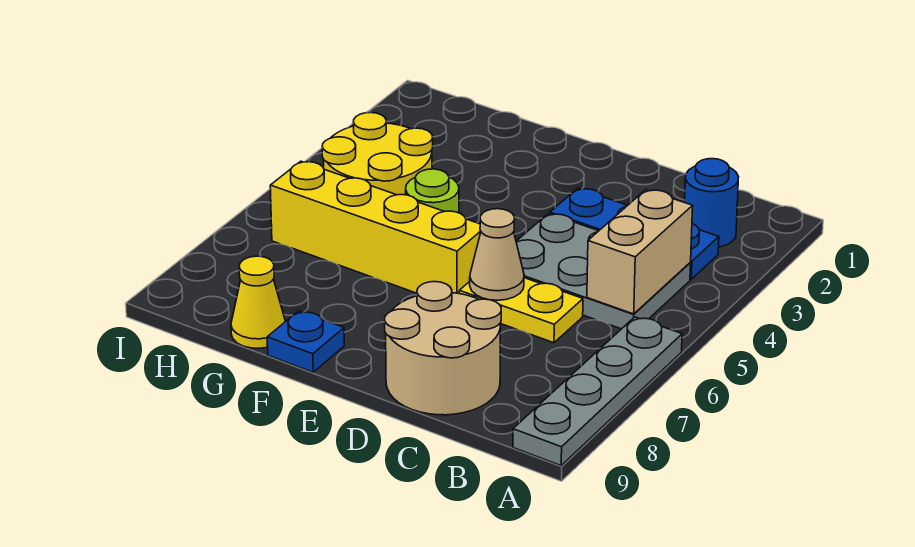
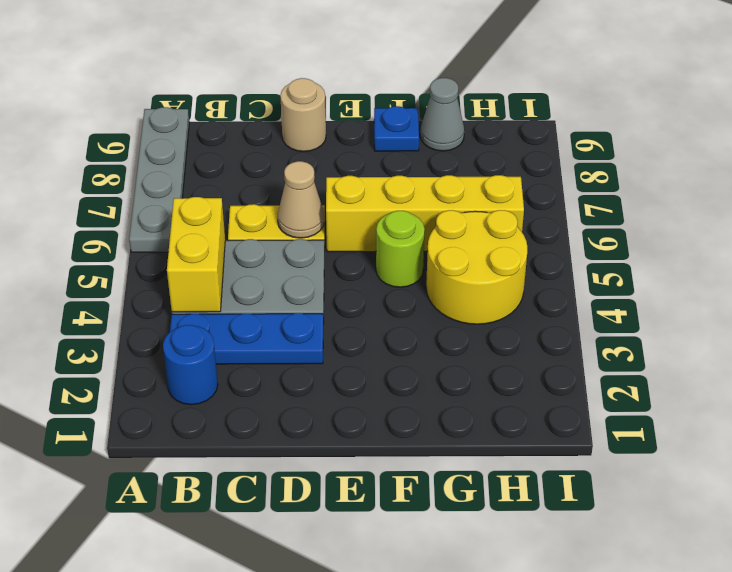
tan brick B4:B5 level 2 -> yellow brick B4:B5 level 2
tan round brick C8:D9 level 1 -> tan round brick D9 level 1
yellow cone G9 level 1 -> grey cone G9 level 1

